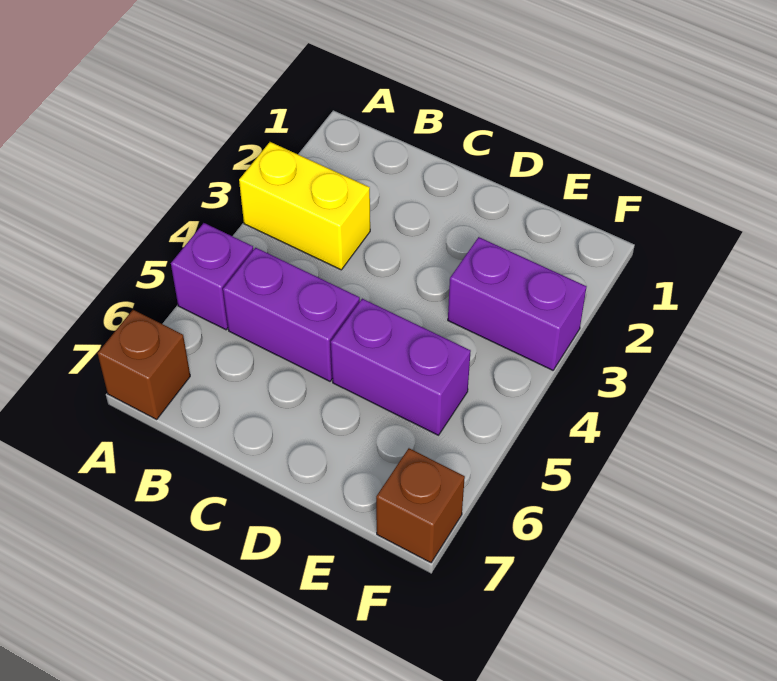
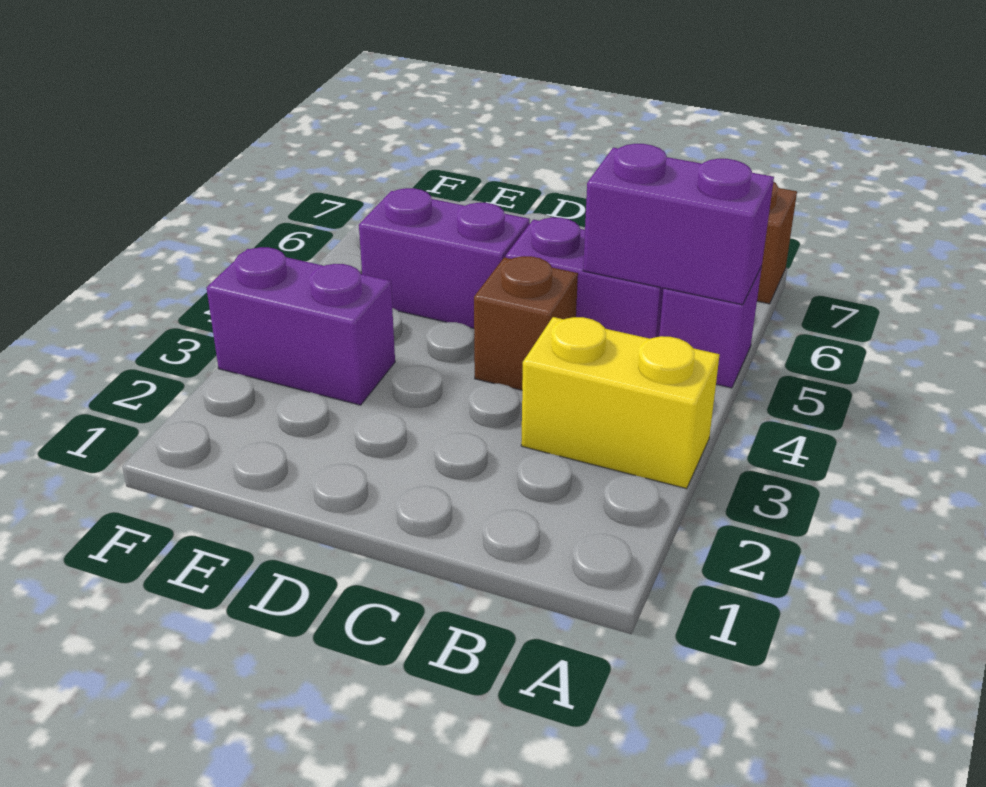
none -> purple brick A5:B5 level 2
brown brick F7 level 1 -> brown brick C4 level 1

